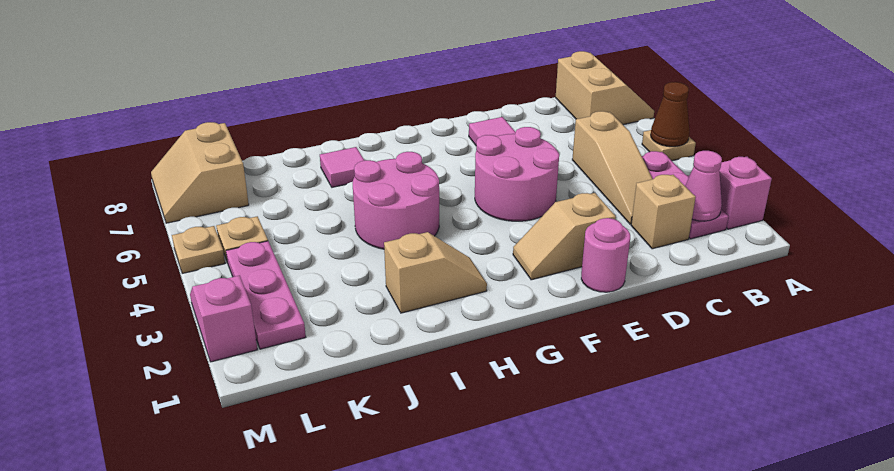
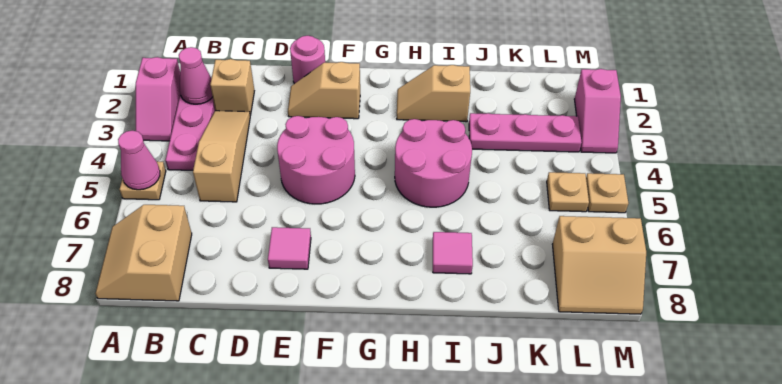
brown cone A5 level 2 -> pink cone A5 level 2
tan slope E2:F2 level 1 top E -> tan slope E2:F2 level 1 top F
pink plate L2:L4 level 1 -> pink plate J3:L3 level 1
tan slope L7:M8 level 1 top L -> tan slope L7:M8 level 1 top 7

